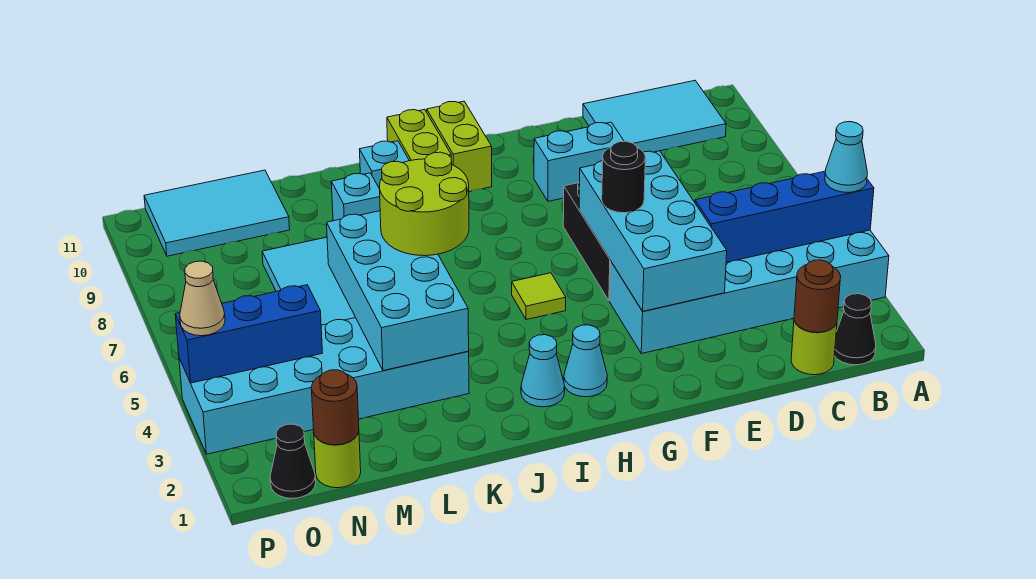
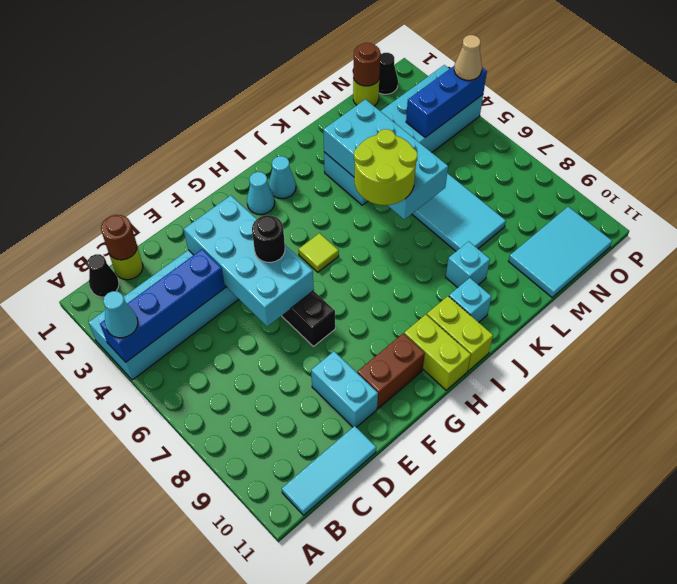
cyan tile B10:D11 level 1 -> cyan tile B11:D11 level 1
cyan brick E9:F9 level 1 -> cyan brick E9:E10 level 1
none -> brown brick F10:G10 level 1

